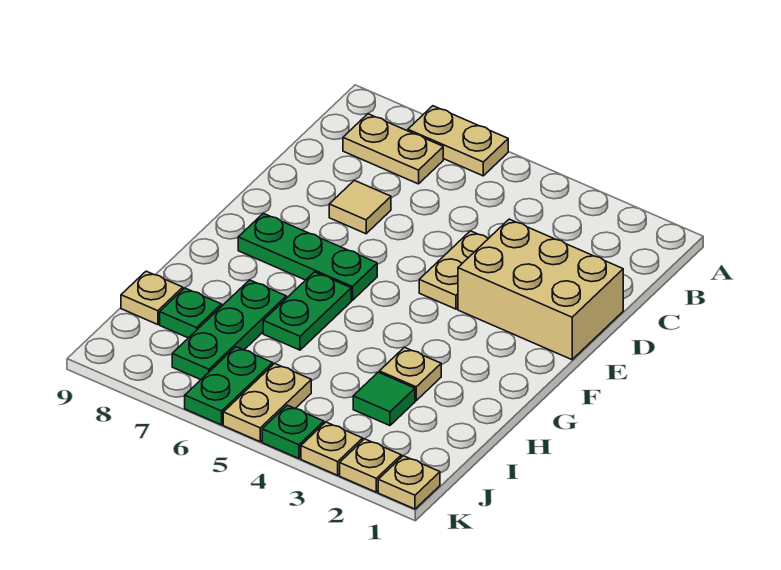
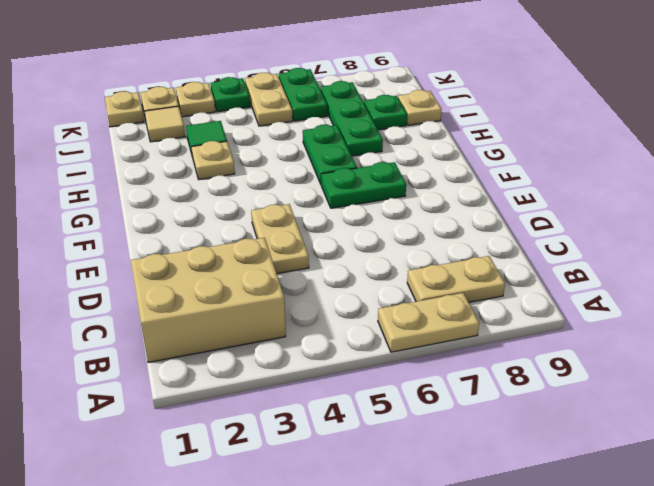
tan brick D1:E3 level 1 -> tan brick B1:C3 level 1
tan tile D7 level 1 -> tan tile J2 level 1
green plate F6:F8 level 1 -> green plate F6:F7 level 1

